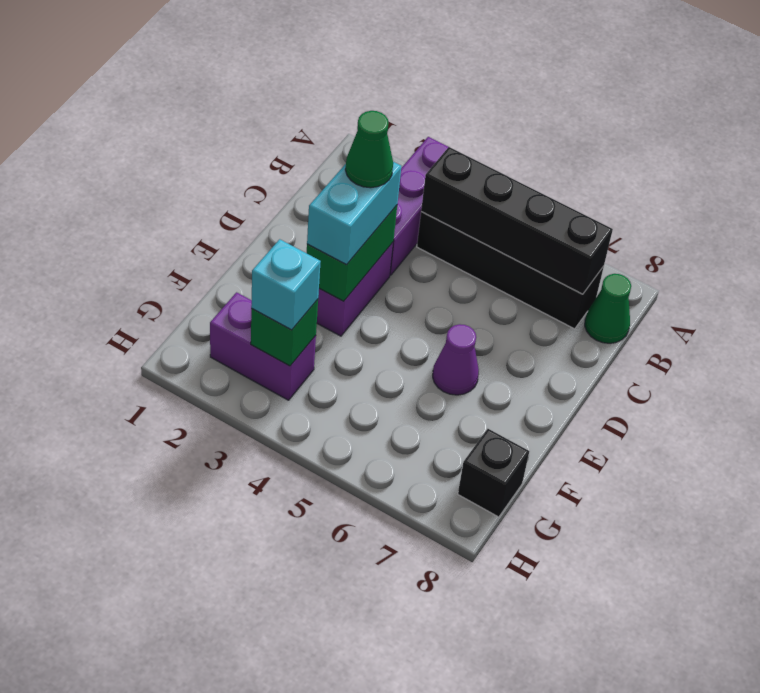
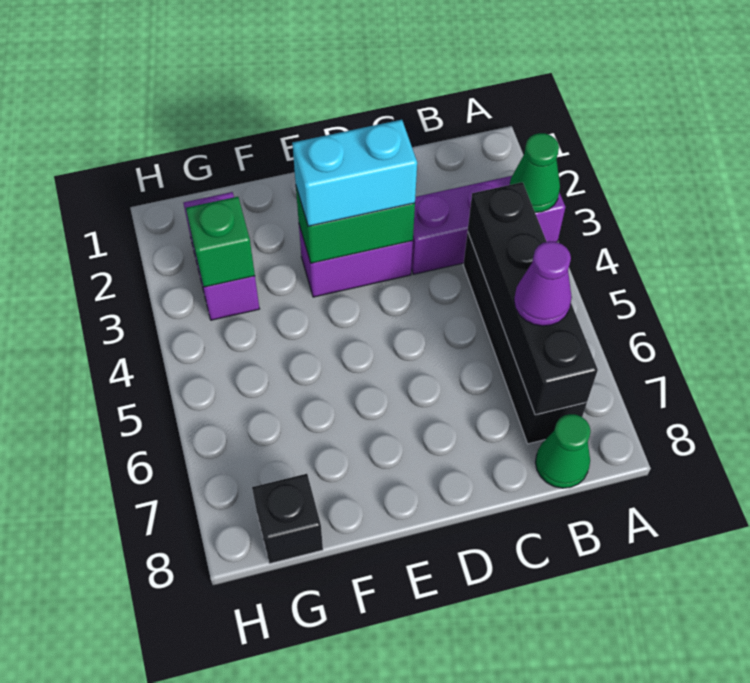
green cone D3 level 4 -> green cone A3 level 2
purple cone E6 level 1 -> purple cone B6 level 3
cyan brick G3 level 3 -> none

